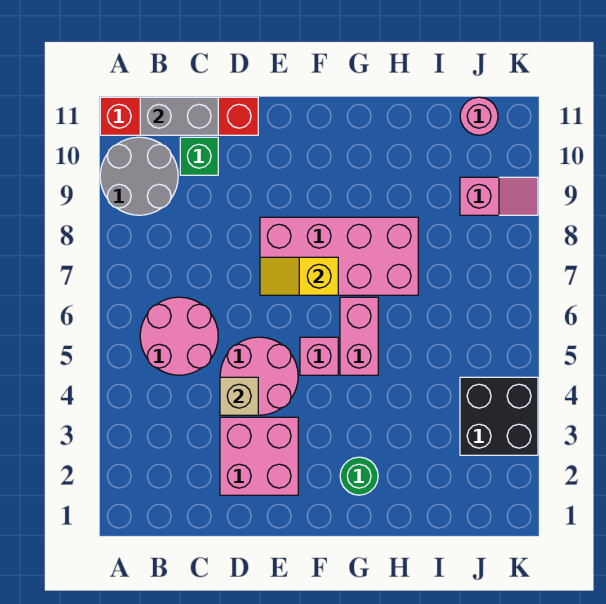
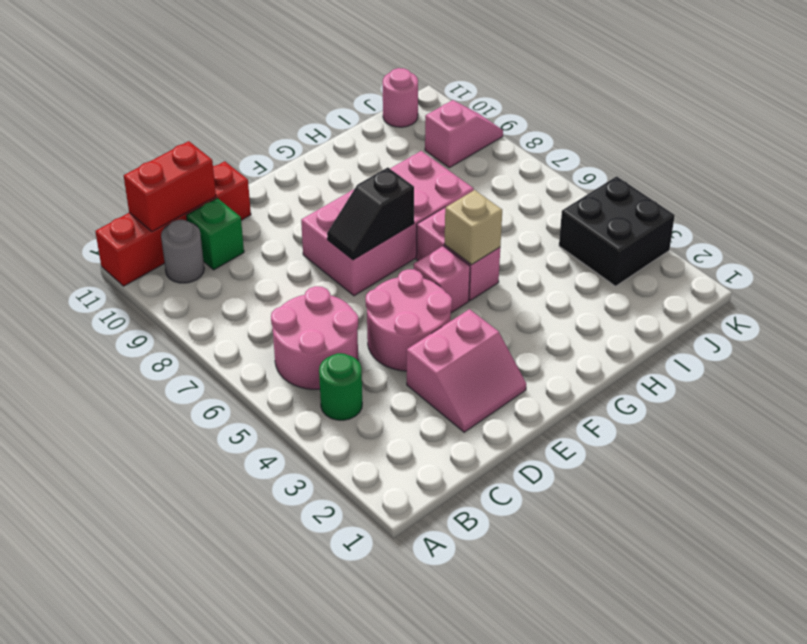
grey round brick A9:B10 level 1 -> grey round brick B10 level 1
grey brick B11:C11 level 2 -> red brick B11:C11 level 2
pink brick D2:E3 level 1 -> pink slope D2:E3 level 1 top 3
tan brick D4 level 2 -> tan brick G5 level 2
yellow slope E7:F7 level 2 top F -> black slope E7:F7 level 2 top F
green round brick G2 level 1 -> green round brick B4 level 1

